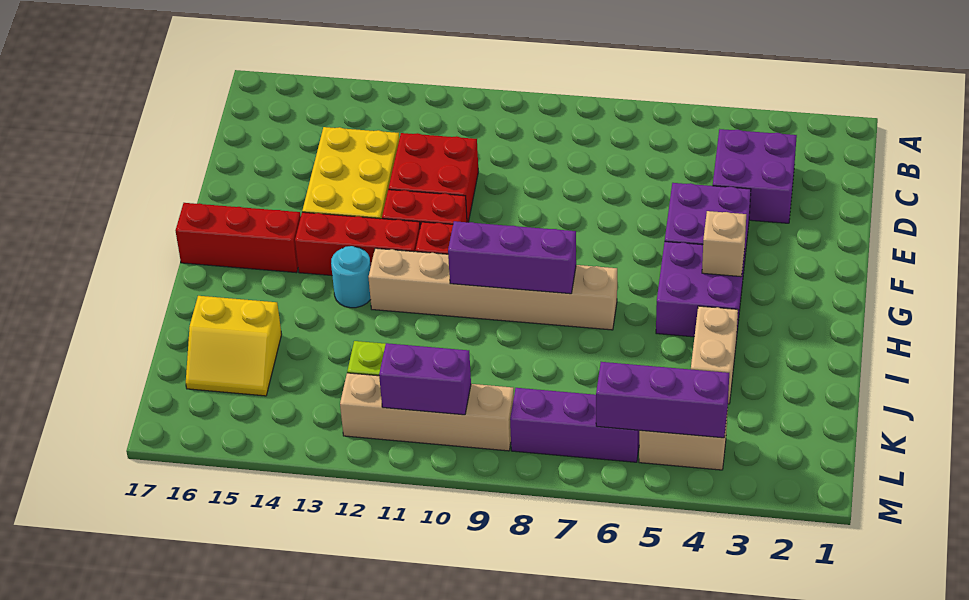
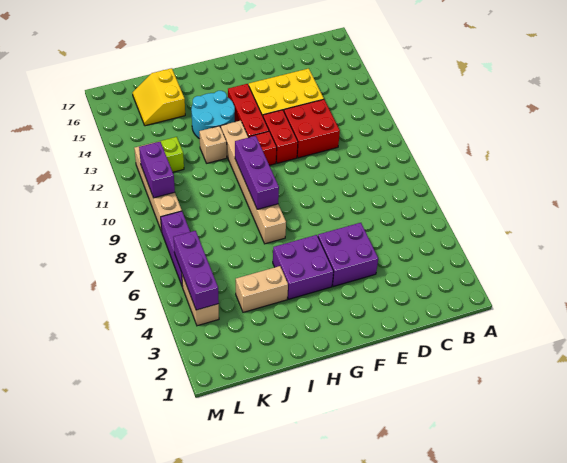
purple brick C3:D4 level 1 -> none
tan brick G4 level 2 -> tan brick I12 level 1
red brick G15:G17 level 1 -> none
cyan round brick H13 level 1 -> cyan round brick H13:I14 level 1

